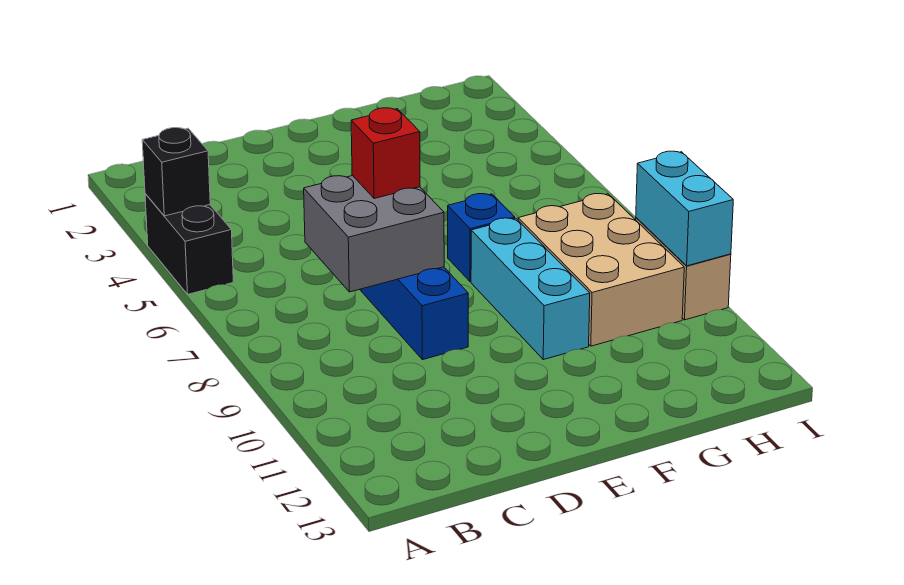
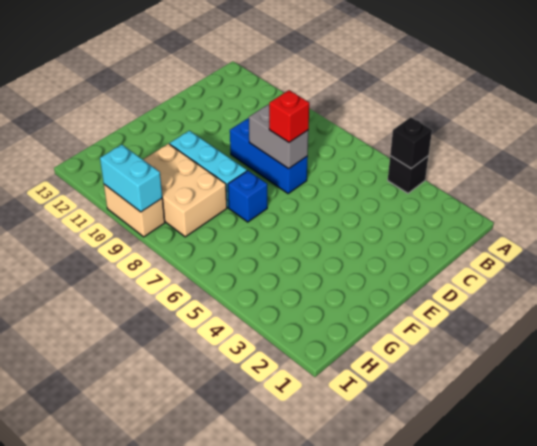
black brick A4:A5 level 1 -> black brick A4 level 1
grey brick C7:D8 level 2 -> grey brick D7:D8 level 2

